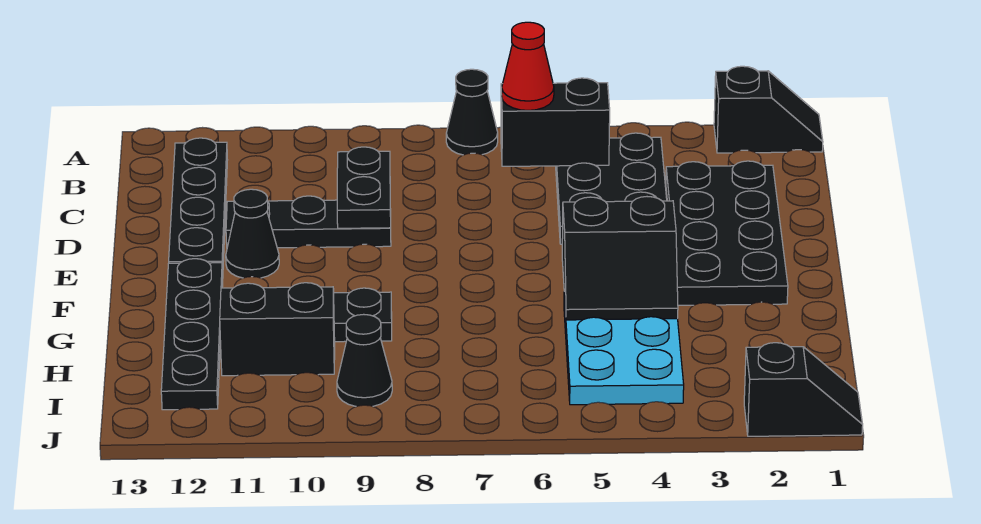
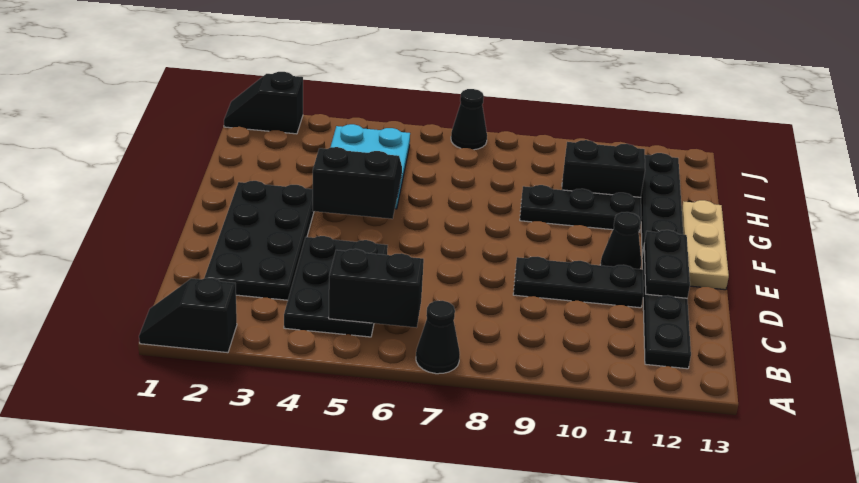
red cone B6 level 3 -> none
black plate C9:D9 level 2 -> black plate D12:E12 level 2
none -> tan plate E13:G13 level 1
black cone I9 level 1 -> black cone J7 level 1

